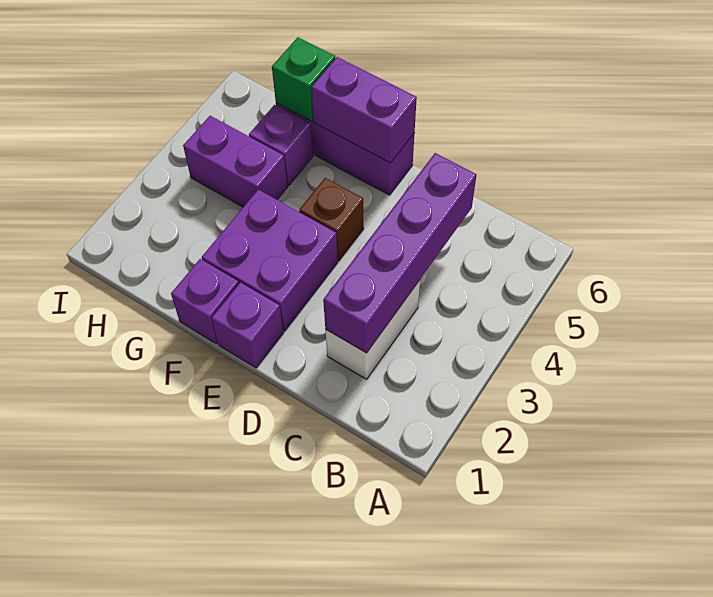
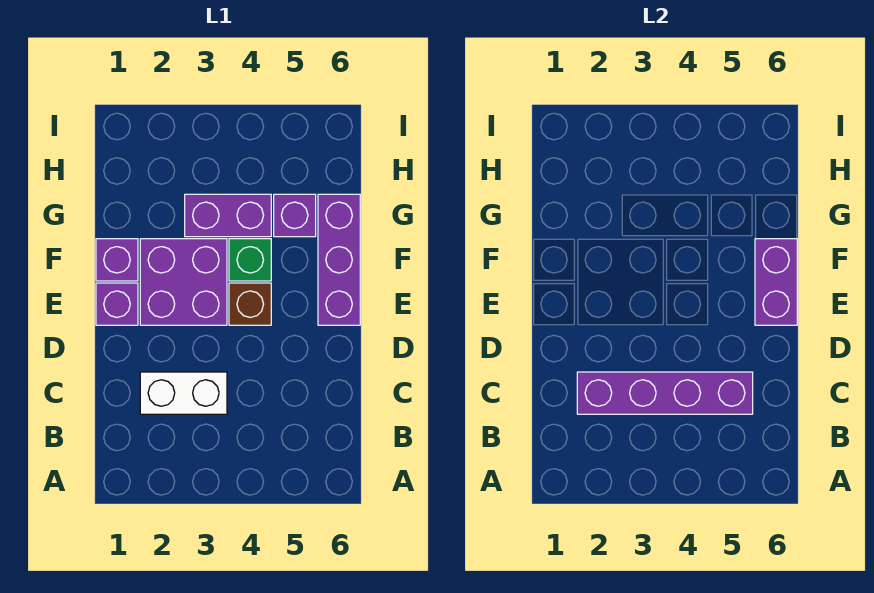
purple brick G4:H4 level 1 -> purple brick G3:G4 level 1
green brick G6 level 2 -> green brick F4 level 1

